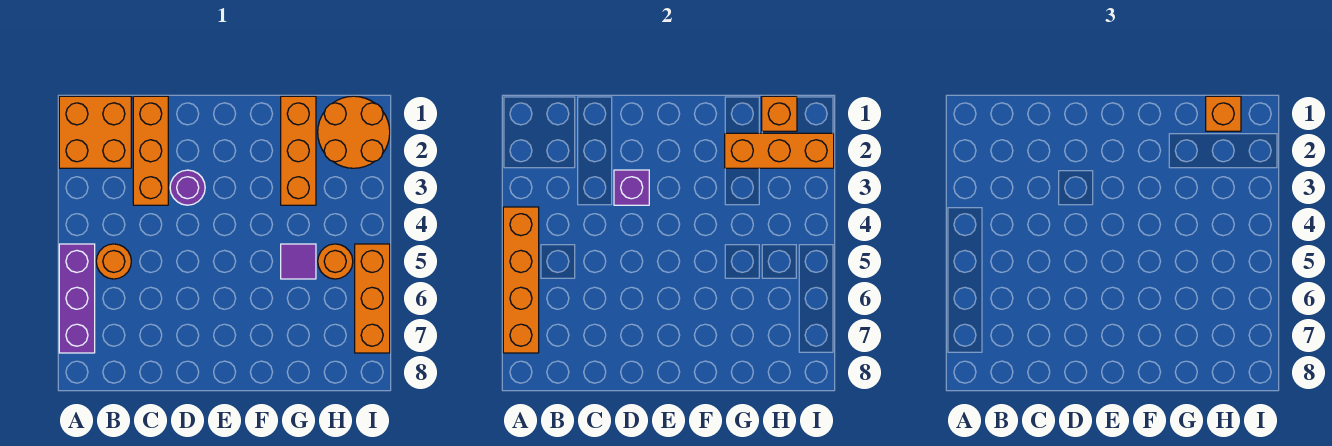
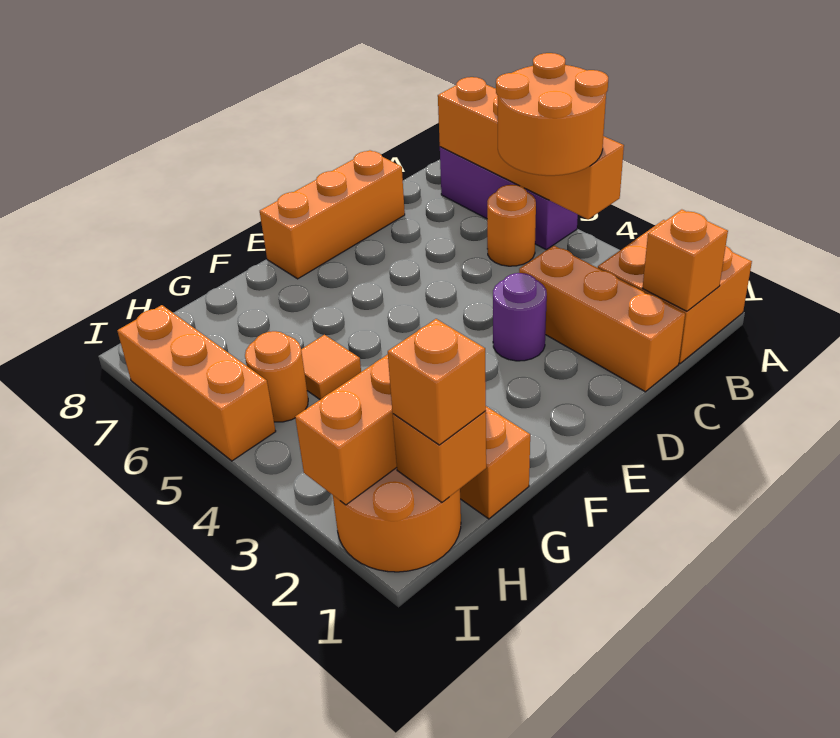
none -> orange round brick A4:B5 level 3
none -> orange brick B1 level 2
none -> orange brick C8:E8 level 1
purple brick D3 level 2 -> none
purple tile G5 level 1 -> orange tile G5 level 1

